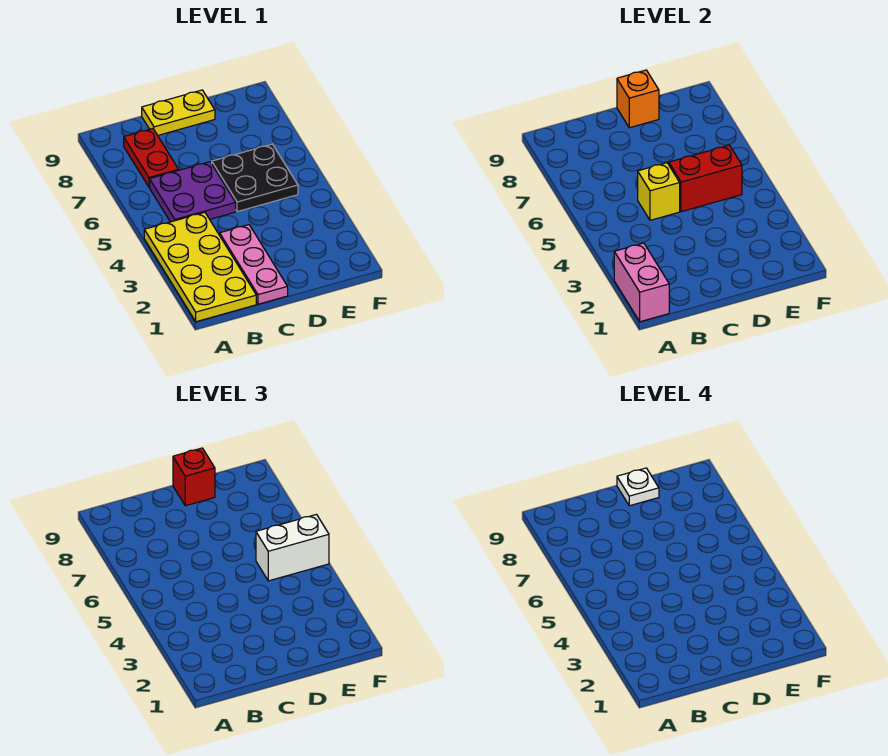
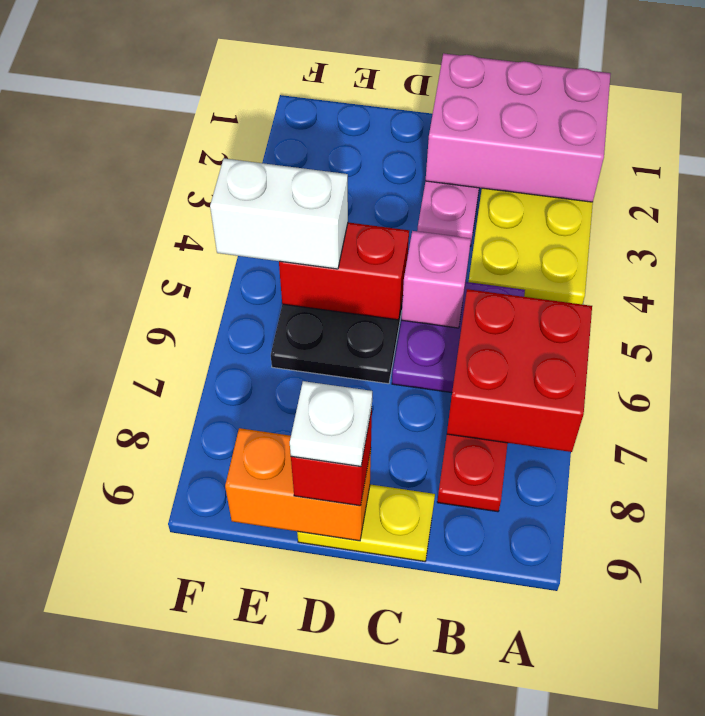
pink brick A1:A2 level 2 -> pink brick A1:C2 level 2
none -> red brick A6:B7 level 2
yellow brick C5 level 2 -> pink brick C5 level 2
orange brick D9 level 2 -> orange brick D9:E9 level 2

